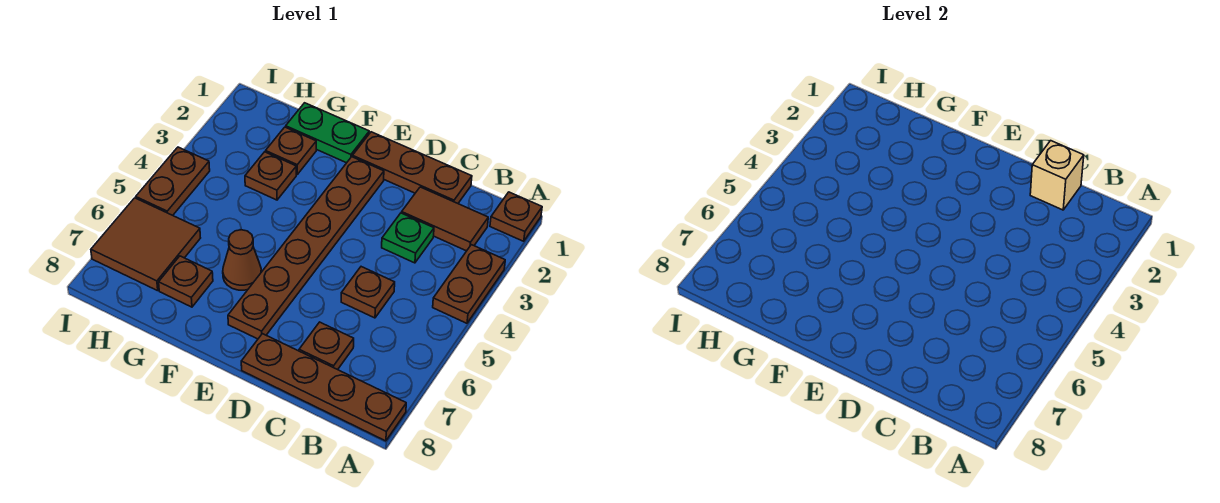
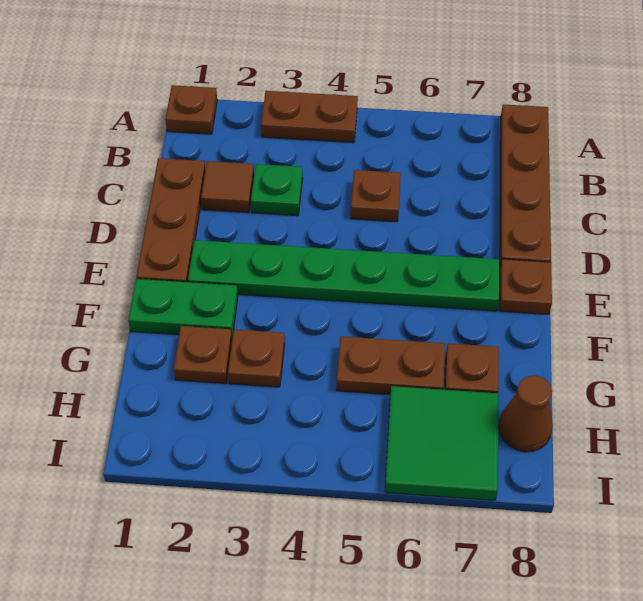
brown tile B2:C2 level 1 -> brown tile C2 level 1
tan brick C1 level 2 -> none
brown plate C7 level 1 -> brown plate E8 level 1
brown plate E2:E7 level 1 -> green plate E2:E7 level 1
green plate F1:G1 level 1 -> green plate F1:F2 level 1
brown cone F6 level 1 -> brown cone H8 level 1
brown tile H6:I7 level 1 -> green tile H6:I7 level 1
brown plate I4:I5 level 1 -> brown plate G5:G6 level 1

